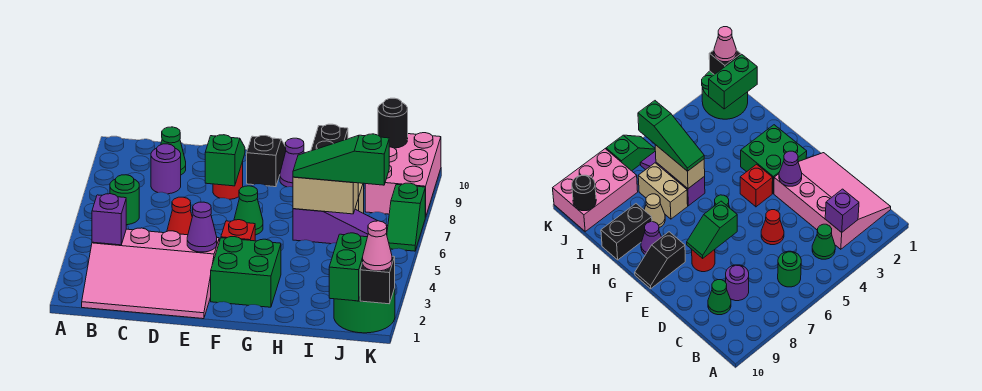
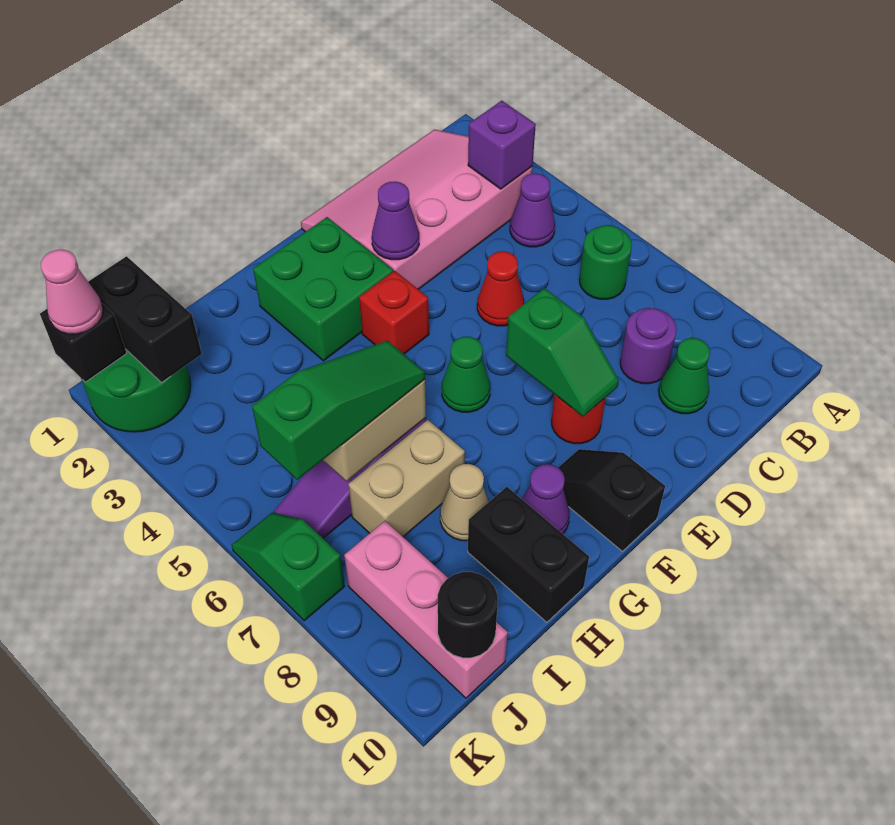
green cone B4 level 1 -> purple cone B4 level 1
black slope F9:F10 level 1 top 9 -> black slope F9:F10 level 1 top 10
green brick J1:J2 level 2 -> black brick J1:J2 level 2
pink brick J8:K10 level 1 -> pink brick J8:J10 level 1

